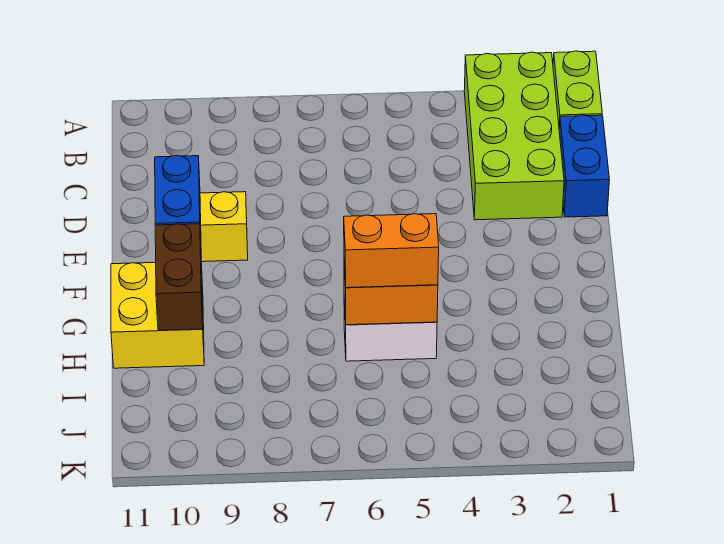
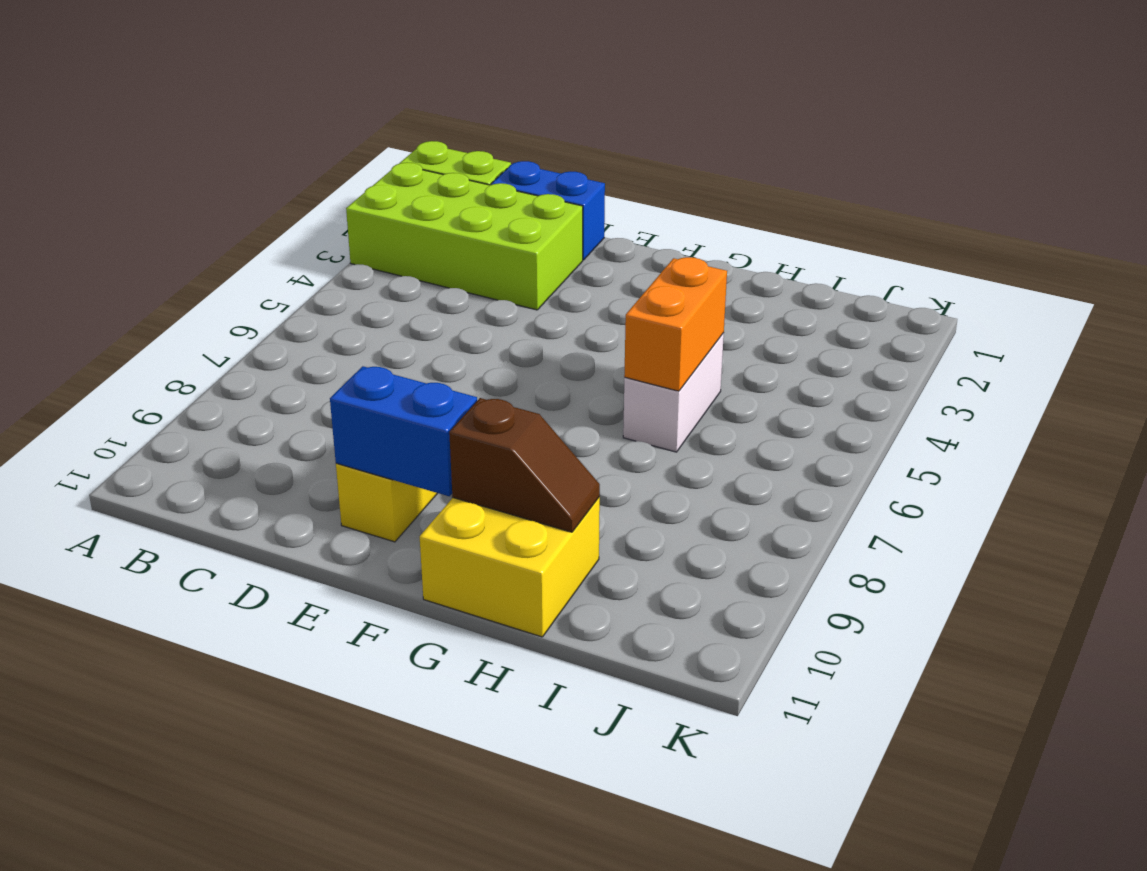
brown brick G10:H10 level 2 -> brown slope G10:H10 level 2 top G
orange brick H5:H6 level 3 -> none

